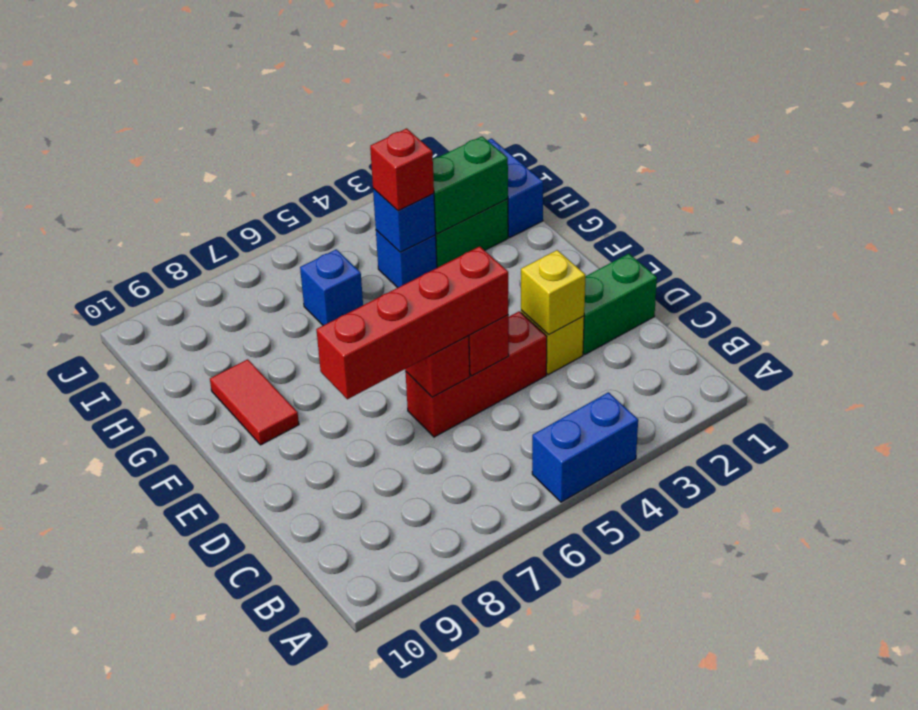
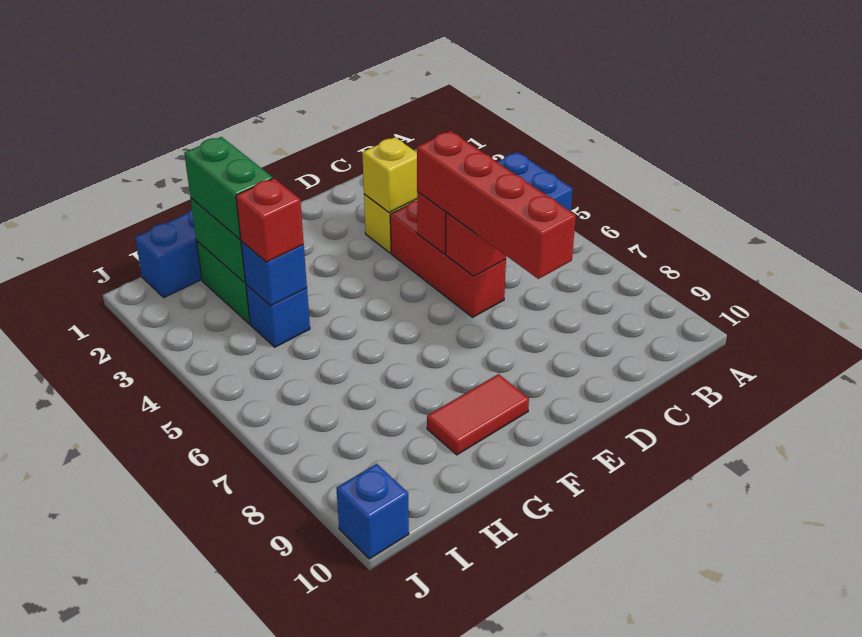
green brick D1:D2 level 1 -> green brick H2:H3 level 3
blue brick H6 level 1 -> blue brick J10 level 1

